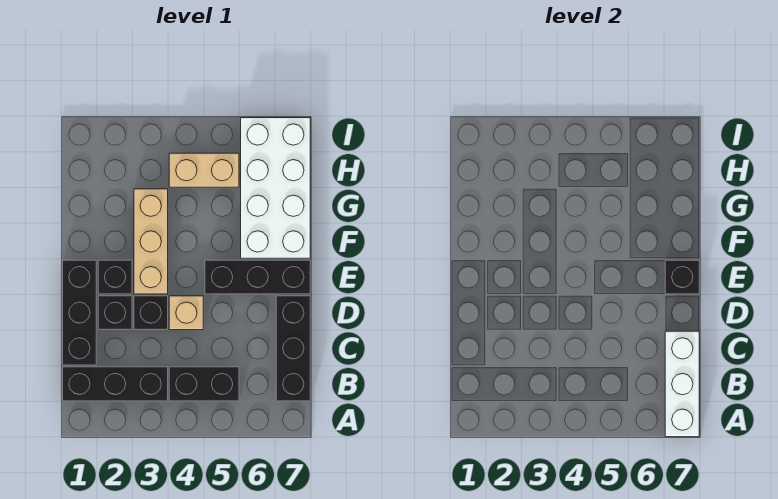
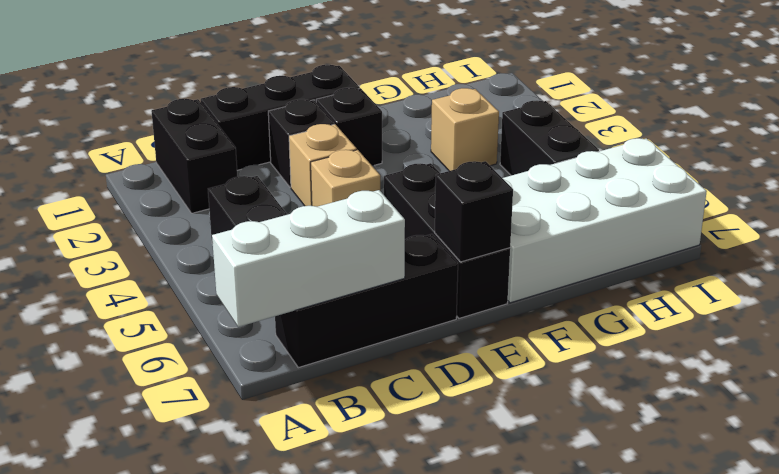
black brick B1:B3 level 1 -> black brick B1:B2 level 1
black brick D3 level 1 -> tan brick D3 level 1
tan brick E3:G3 level 1 -> tan brick G3 level 1
tan brick H4:H5 level 1 -> black brick H4:H5 level 1

